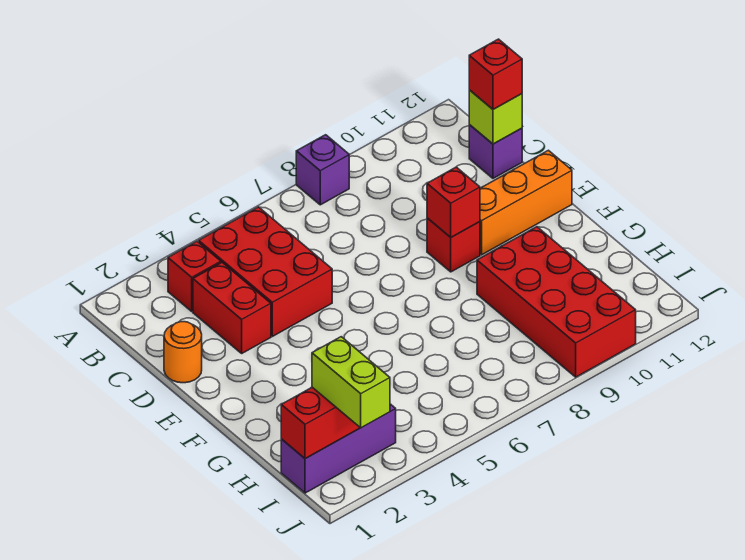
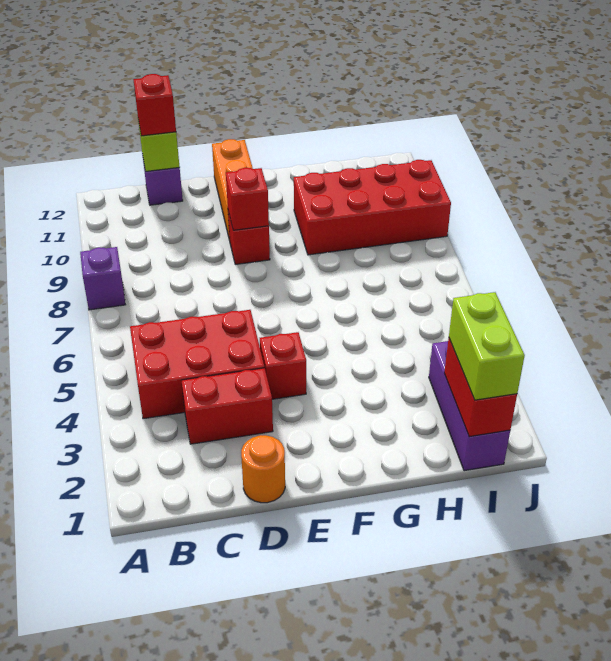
red brick B3 level 1 -> red brick E4 level 1
lime brick I2:J2 level 3 -> lime brick I1:I2 level 3

